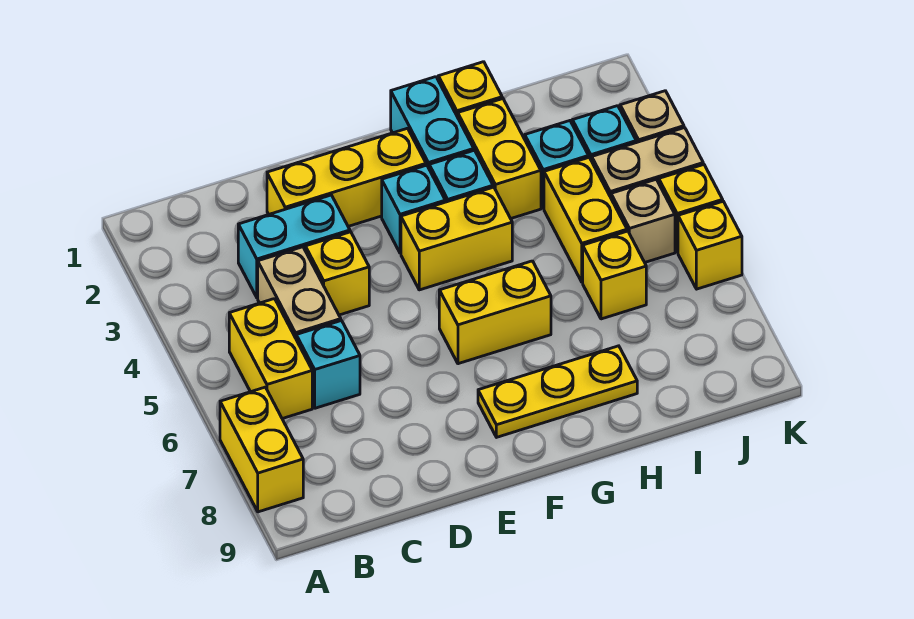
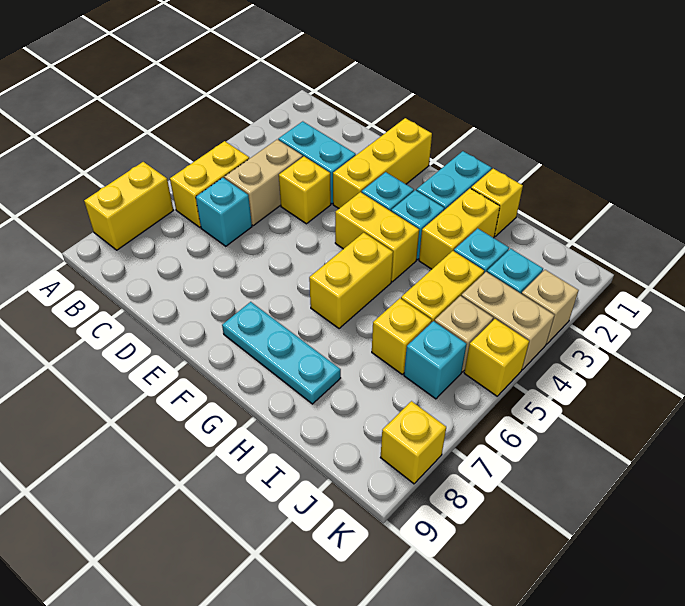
yellow brick D2:F2 level 1 -> yellow brick E1:E3 level 1
yellow brick F6:G6 level 1 -> yellow brick G5:G6 level 1
yellow plate F8:H8 level 1 -> cyan plate F8:H8 level 1
none -> cyan brick J6 level 1
yellow brick K6 level 1 -> yellow brick K8 level 1

